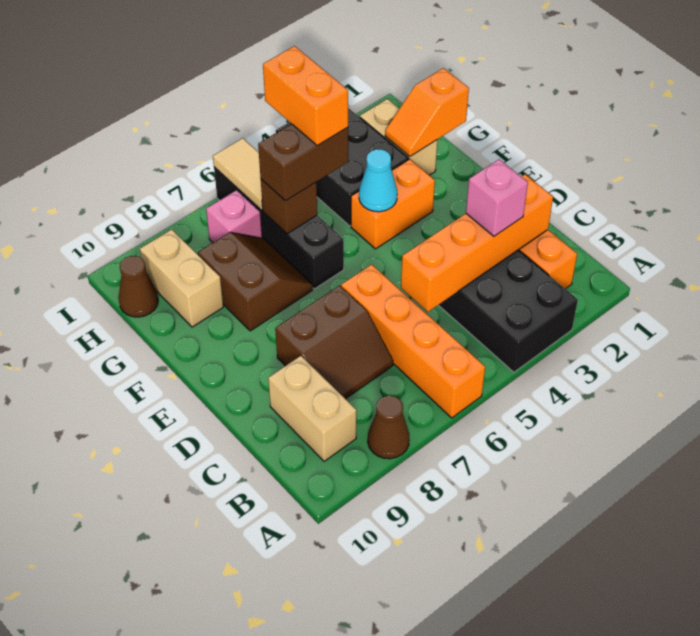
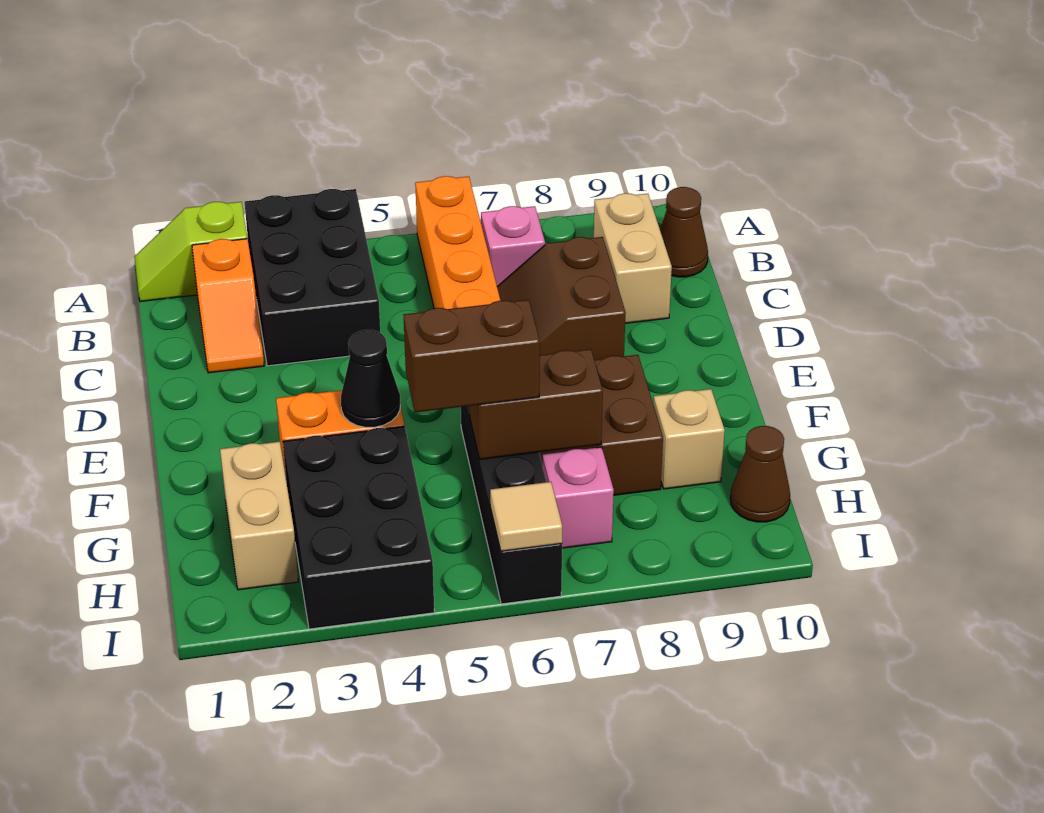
none -> lime slope A1:A2 level 1 top 2
brown cone A8 level 1 -> brown cone B10 level 1
orange brick C2:C5 level 2 -> none
pink brick C3 level 3 -> pink brick B7 level 1
brown slope C7:D8 level 1 top D -> brown slope C7:D8 level 1 top 8
cyan cone F4 level 2 -> black cone F4 level 2
orange slope G1:G2 level 2 top 1 -> none
orange brick G5:H5 level 4 -> none
brown brick G6 level 2 -> brown brick G6:G7 level 2
tan brick G9:H9 level 1 -> tan brick G9 level 1
tan tile H6:I6 level 2 -> tan tile I6 level 2

